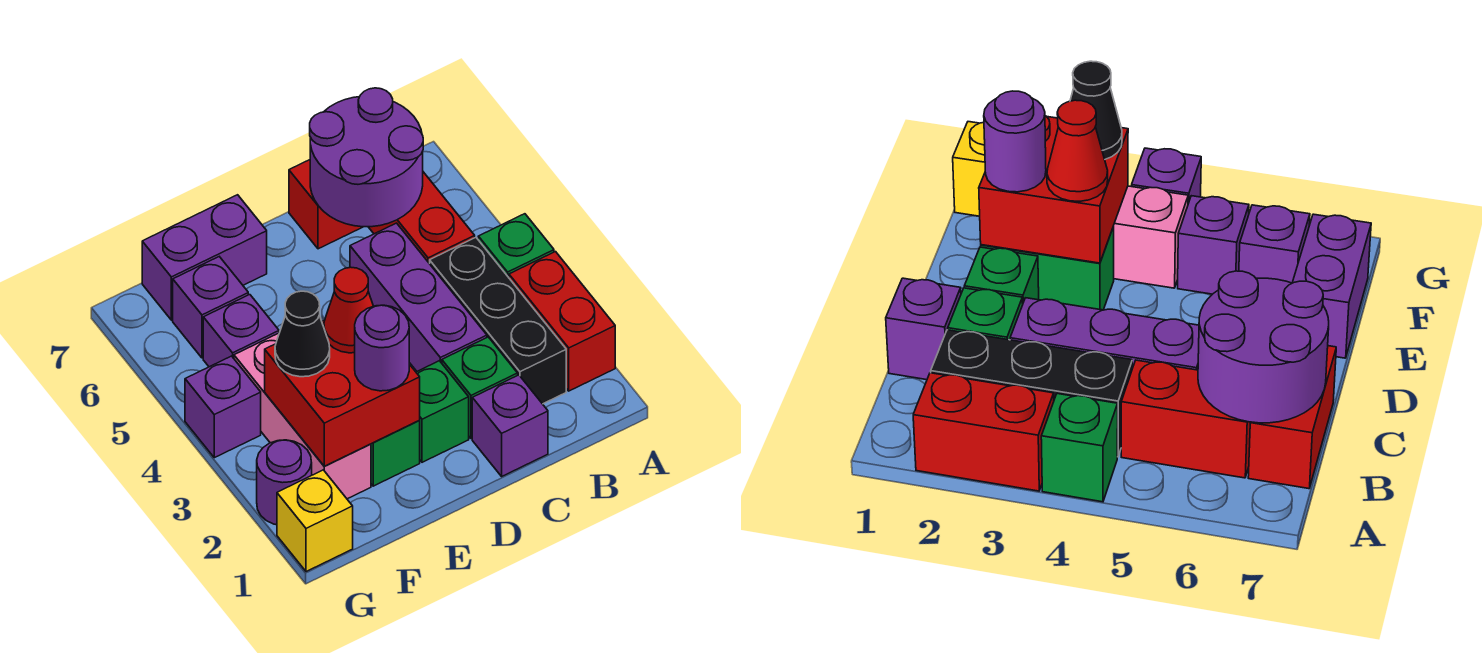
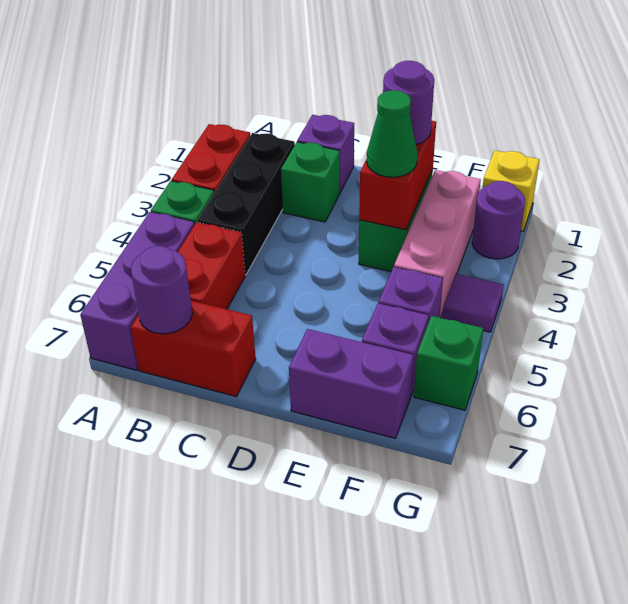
purple round brick B6:C7 level 2 -> purple round brick B7 level 2
purple brick C3:C5 level 1 -> purple brick A5:A7 level 1
green brick D2 level 1 -> green brick G6 level 1
red brick E2:F3 level 2 -> red brick E2:E3 level 2
red cone E3 level 3 -> green cone E3 level 3
black cone F3 level 3 -> none
purple brick G4 level 1 -> purple tile G4 level 1

